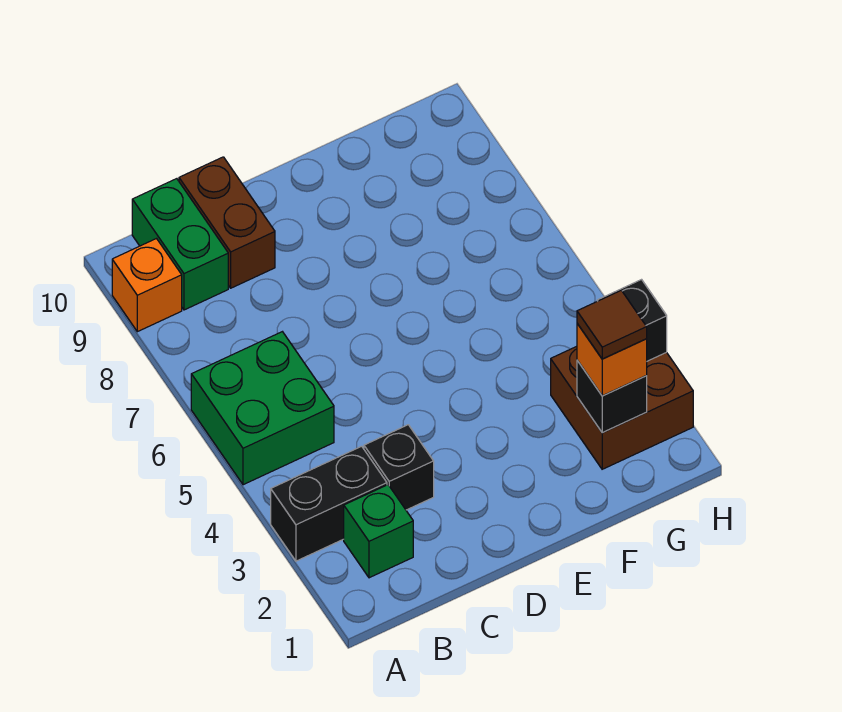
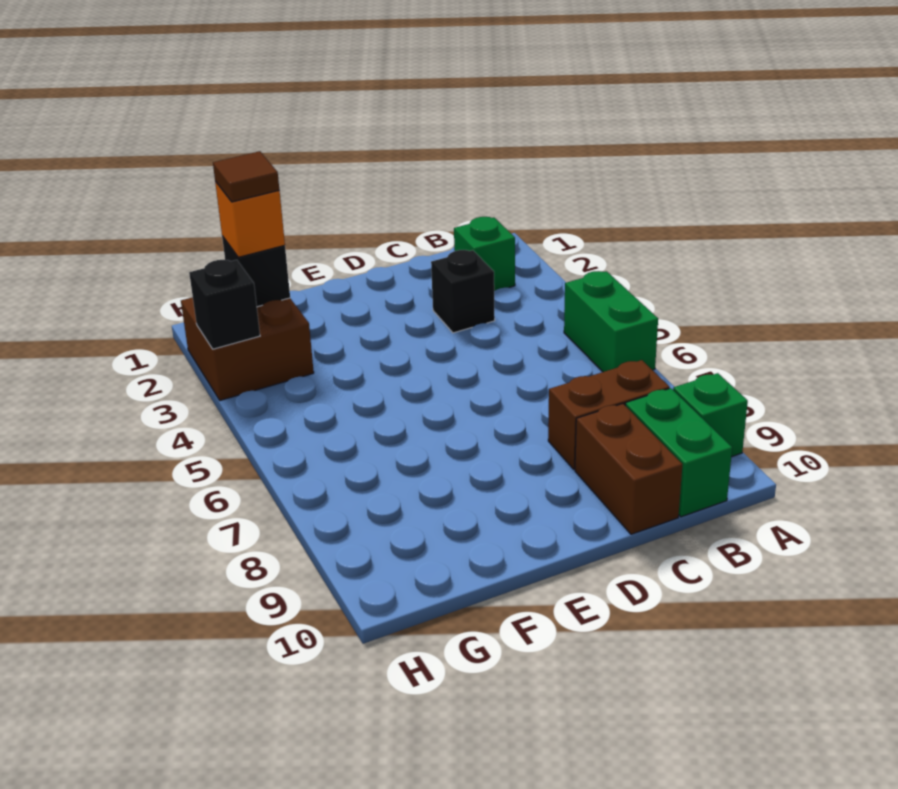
black brick A3:B3 level 1 -> none
green brick A5:B6 level 1 -> green brick A5:A6 level 1
orange brick A9 level 1 -> green brick A9 level 1
none -> brown brick B8:C8 level 1

